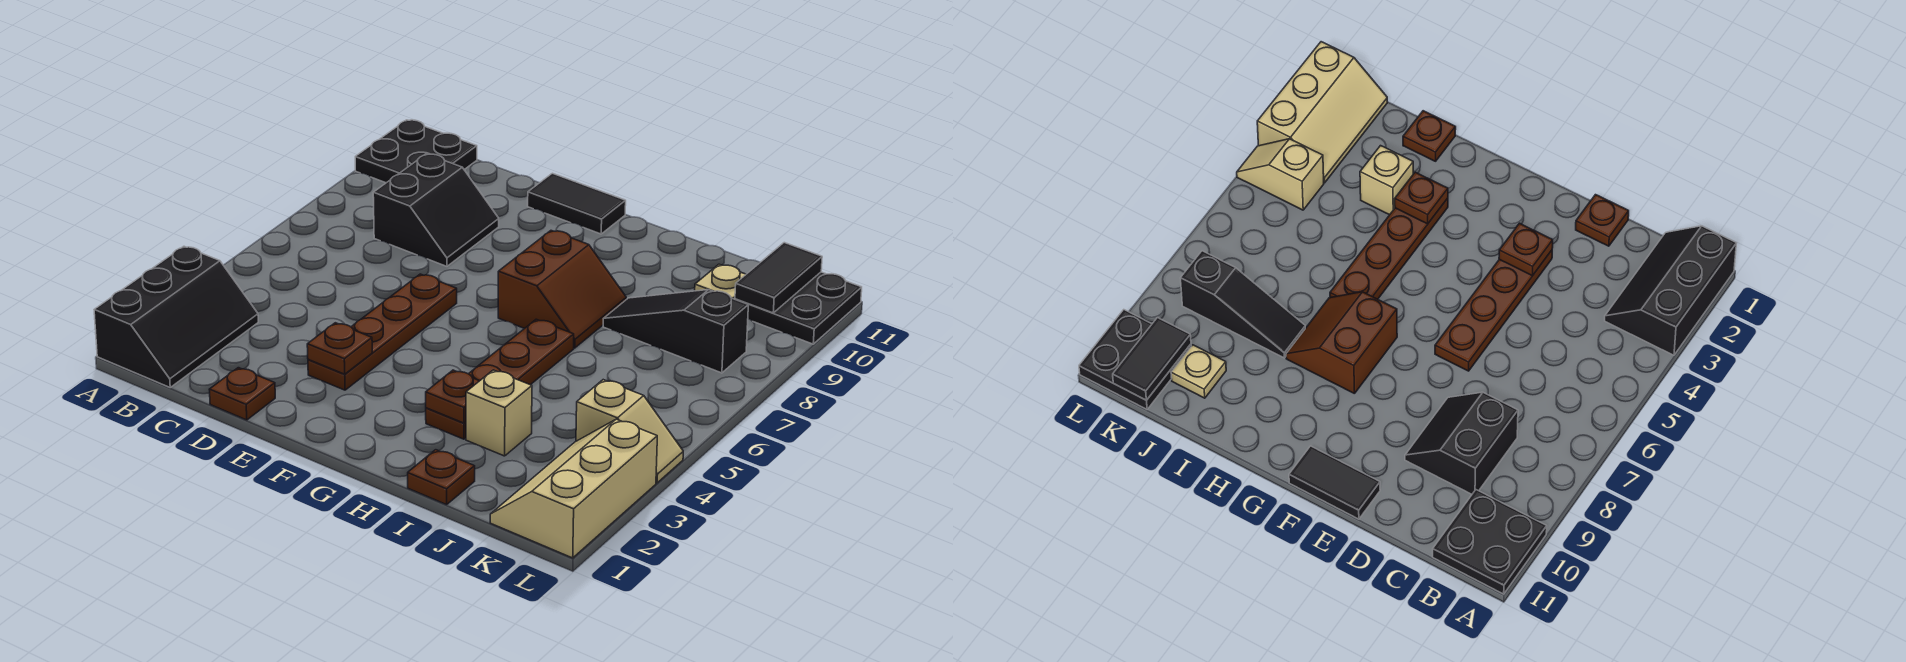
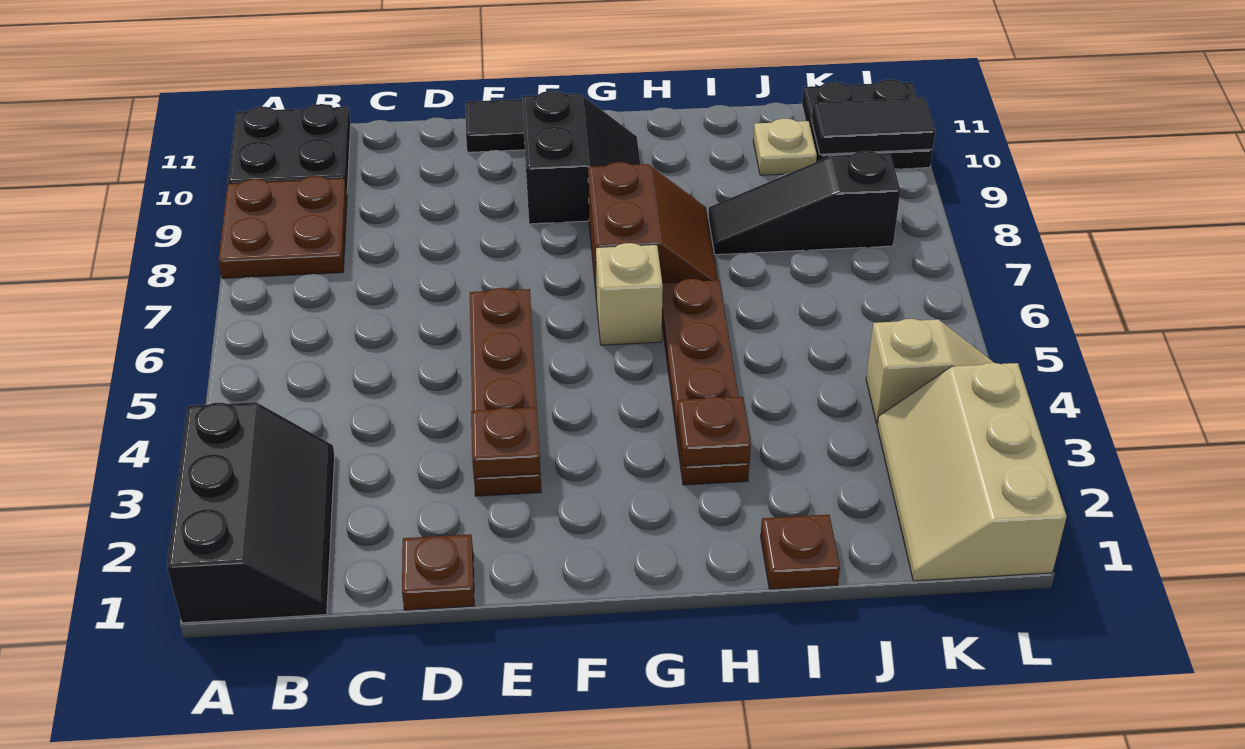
none -> brown plate A8:B9 level 1
black slope C8:D9 level 1 top C -> black slope F9:G10 level 1 top F
tan brick I3 level 1 -> tan brick G6 level 1
black tile K10:K11 level 2 -> black tile K10:L10 level 2

